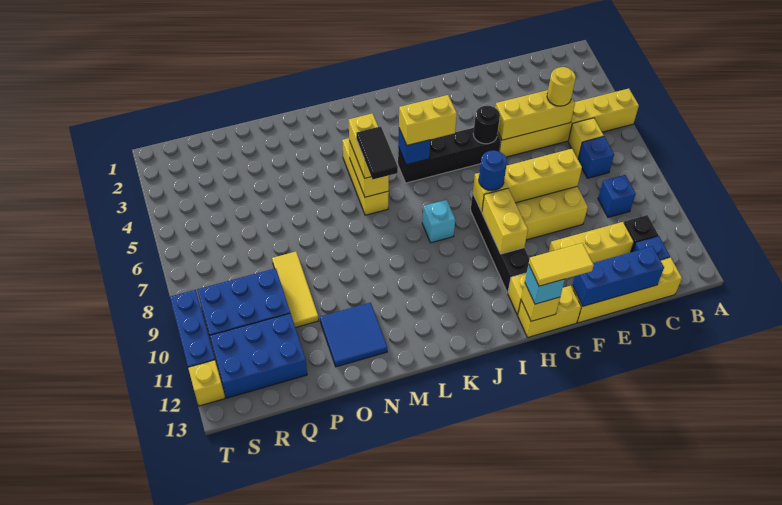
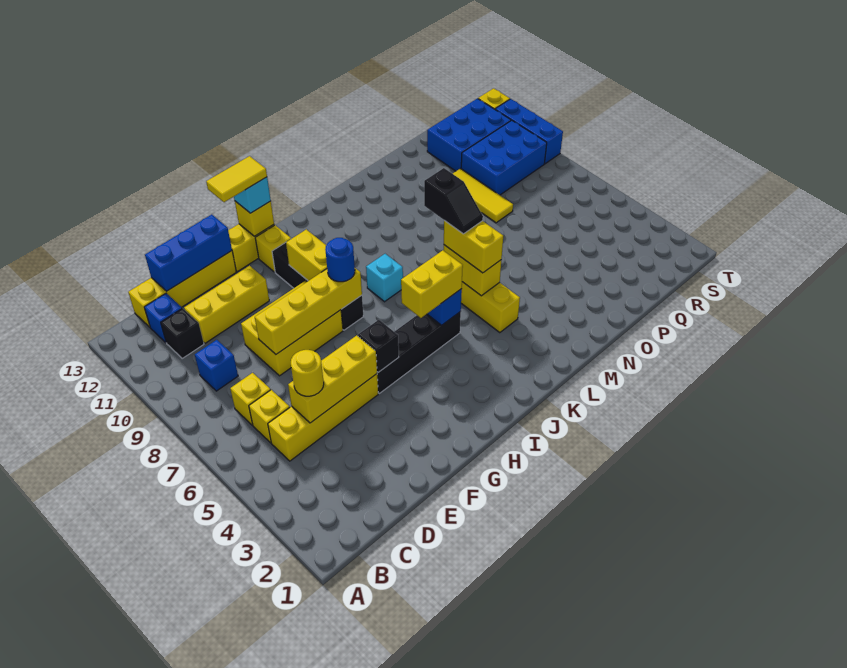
yellow brick A5:F5 level 1 -> yellow brick C5:F5 level 1
blue brick C7 level 1 -> yellow brick C7 level 1
black round brick G5 level 2 -> black brick G5 level 2
black tile L6:L7 level 4 -> black slope L6:L7 level 4 top 7
blue tile N11:O12 level 1 -> none

